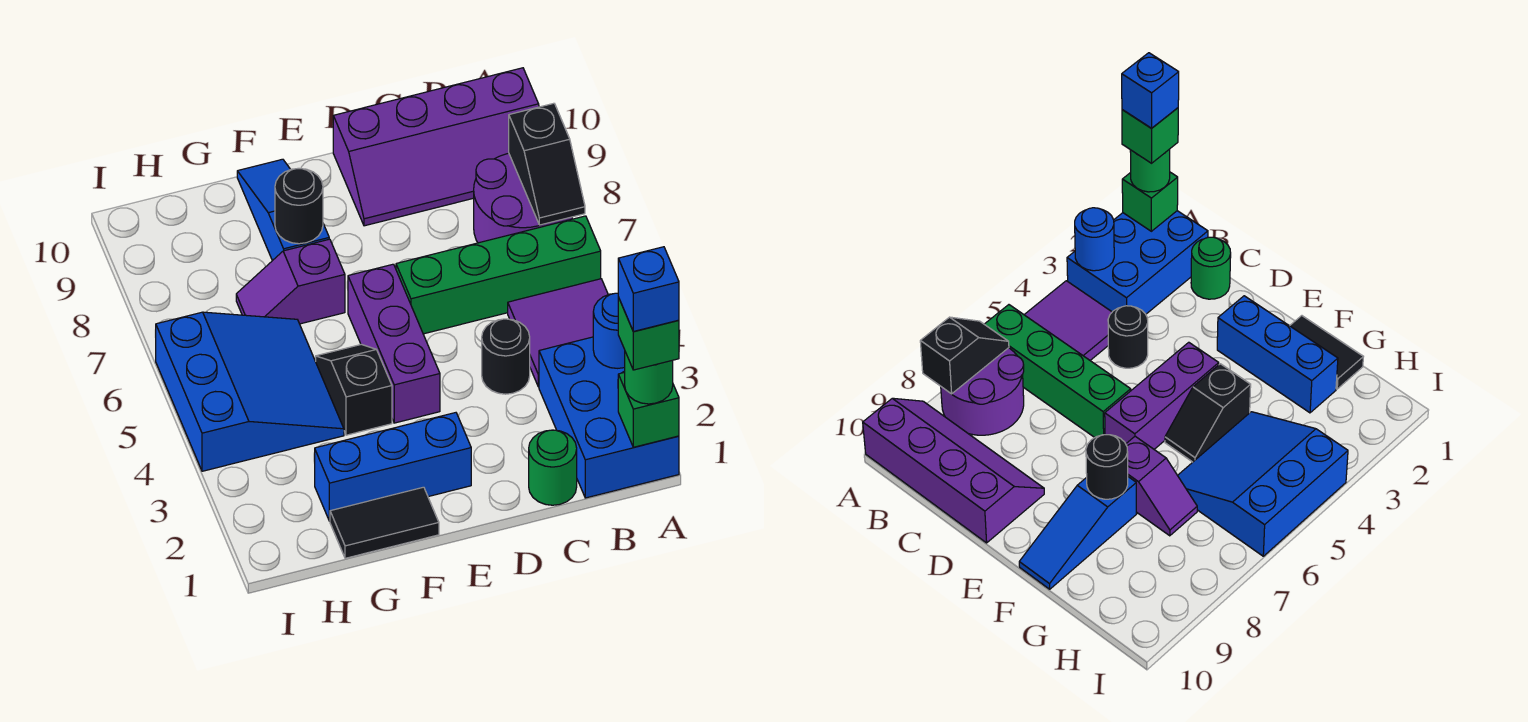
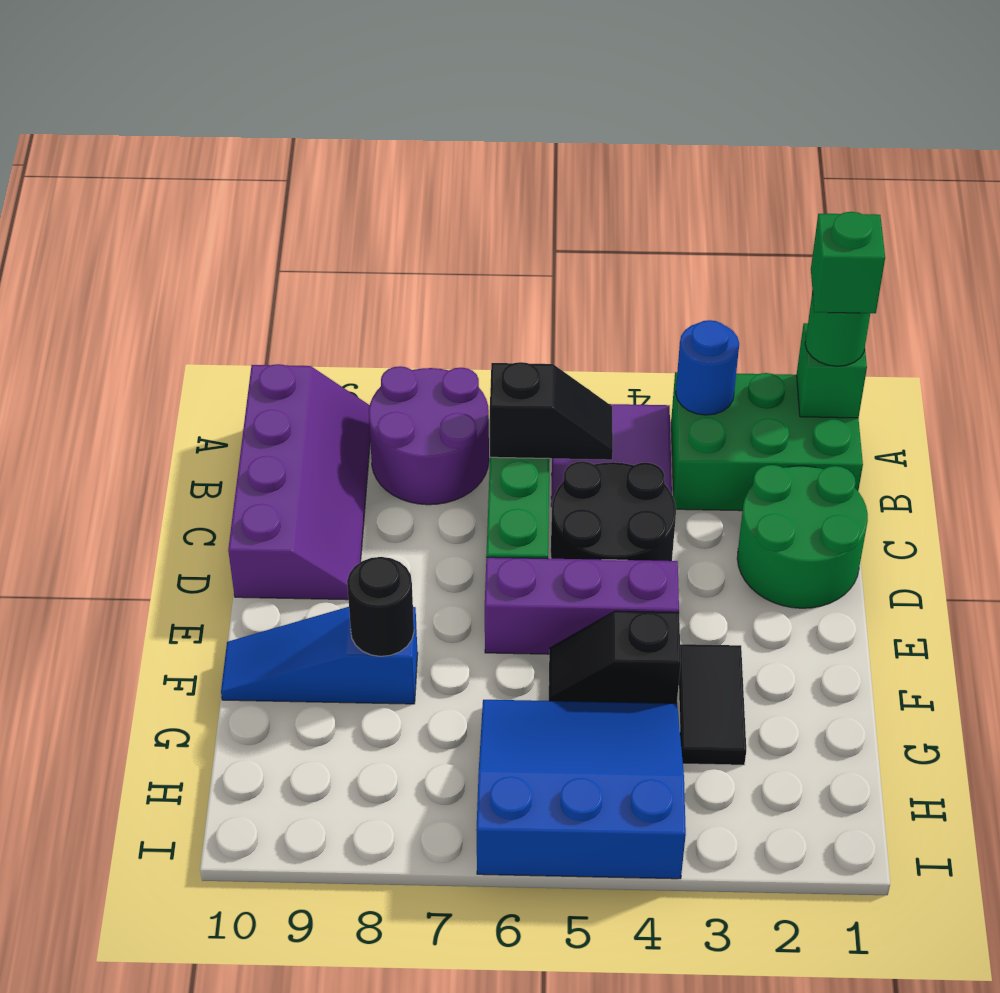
blue brick A1:B3 level 1 -> green brick A1:B3 level 1
blue brick A1 level 5 -> none
black slope A7:A8 level 2 top 8 -> black slope B5:B6 level 2 top 6
green round brick C1 level 1 -> green round brick C1:D2 level 1
black round brick C4 level 1 -> black round brick C4:D5 level 1
blue brick E2:G2 level 1 -> none
black tile F1:G1 level 1 -> black tile F3:G3 level 1
purple slope F7:G7 level 1 top F -> none

